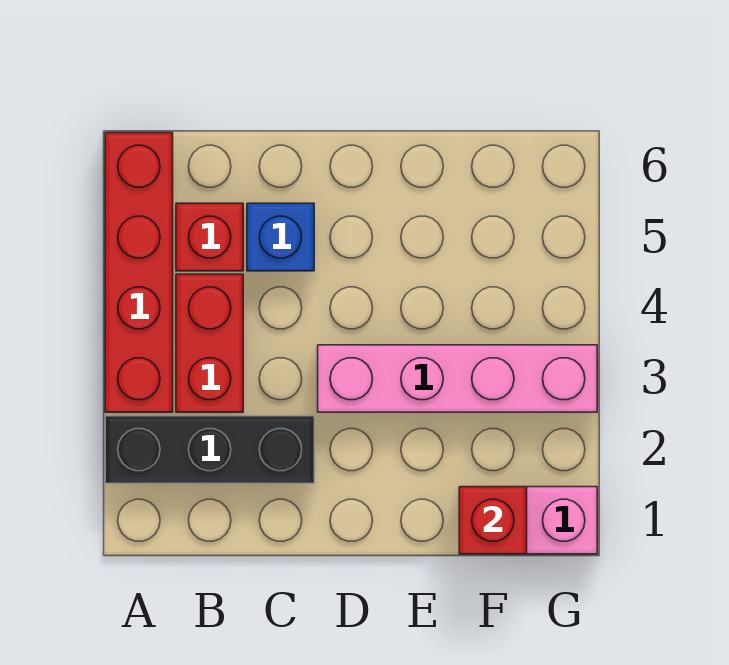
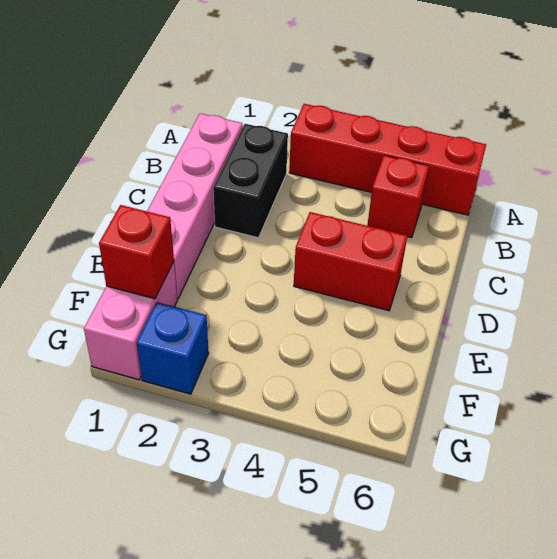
black brick A2:C2 level 1 -> black brick B2:C2 level 1
red brick B3:B4 level 1 -> red brick D4:D5 level 1
blue brick C5 level 1 -> blue brick G2 level 1
pink brick D3:G3 level 1 -> pink brick B1:E1 level 1

